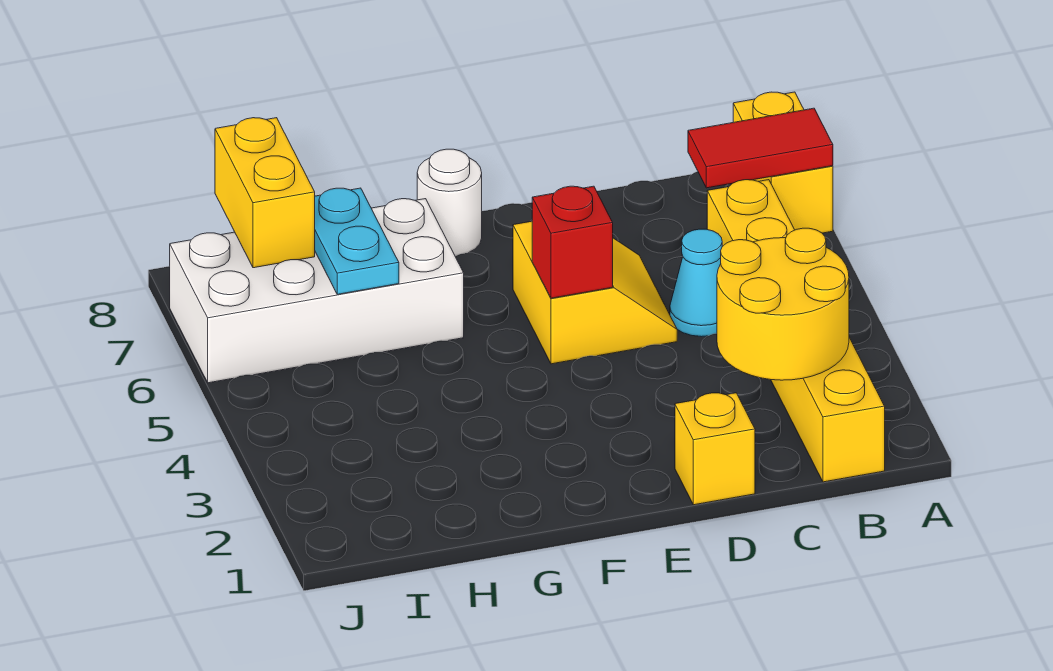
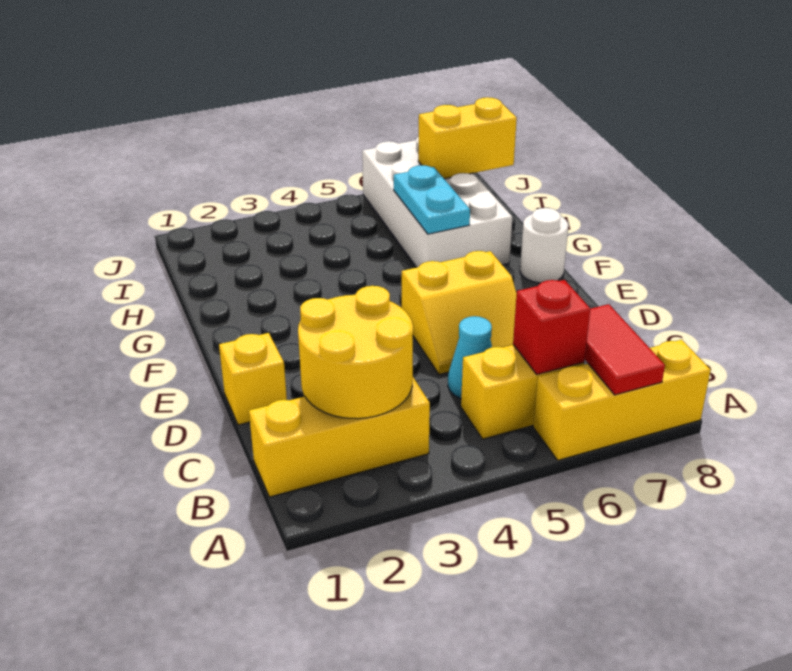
yellow brick A7:A8 level 1 -> yellow brick A6:A8 level 1
red brick E5 level 2 -> red brick B6 level 2
cyan plate H6:H7 level 2 -> cyan plate G6:H6 level 2

